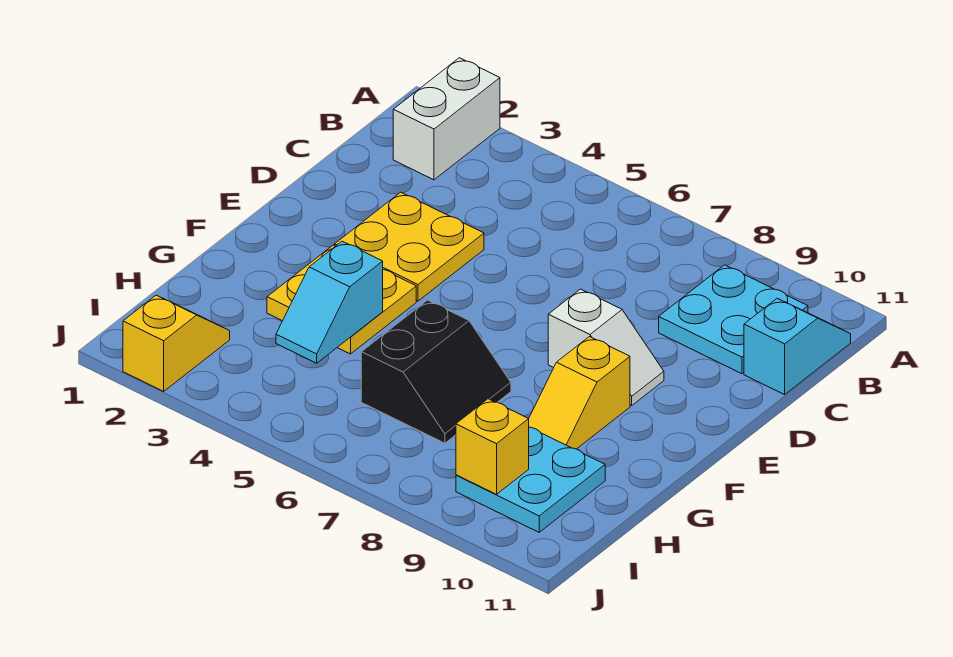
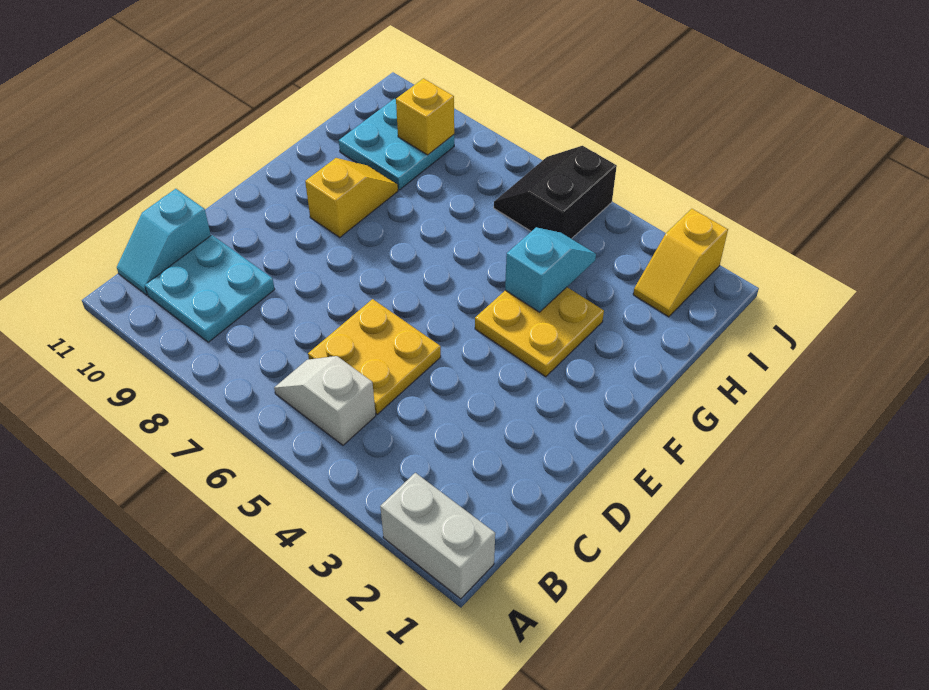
white brick A2:B2 level 1 -> white brick A1:A2 level 1
yellow plate D3:E4 level 1 -> yellow plate C5:D6 level 1
white slope E8:E9 level 1 top 8 -> white slope B5:B6 level 1 top 5
black slope G6:H7 level 1 top 6 -> black slope I5:J6 level 1 top 5

